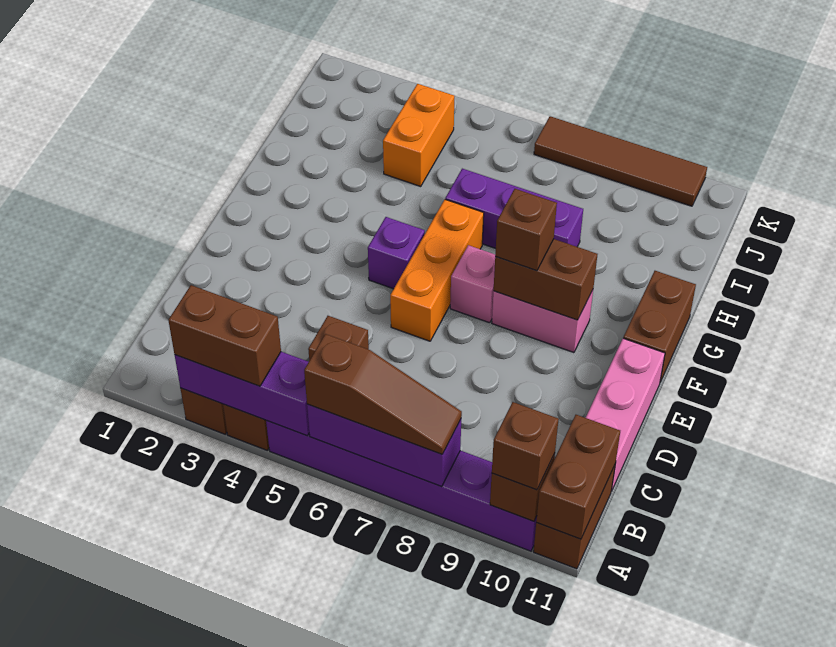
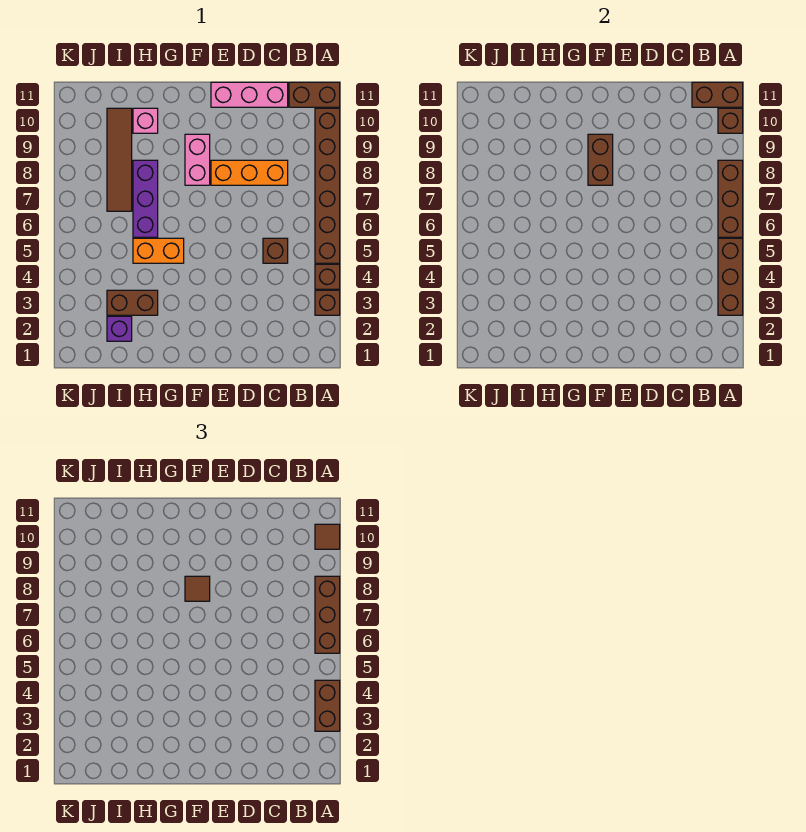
purple brick A3:A5 level 2 -> brown brick A3:A5 level 2
purple brick A5:A10 level 1 -> brown brick A5:A10 level 1
purple brick A6:A8 level 2 -> brown brick A6:A8 level 2
brown slope A6:A8 level 3 top 6 -> brown brick A6:A8 level 3
brown brick A10 level 3 -> brown tile A10 level 3
orange brick E6:G6 level 1 -> orange brick C8:E8 level 1
purple brick F5 level 1 -> purple brick I2 level 1
pink brick F7 level 1 -> pink brick H10 level 1
brown brick F8 level 3 -> brown tile F8 level 3
brown brick F11:G11 level 1 -> brown brick H3:I3 level 1
orange brick I4:J4 level 1 -> orange brick G5:H5 level 1
brown tile K7:K10 level 1 -> brown tile I7:I10 level 1

